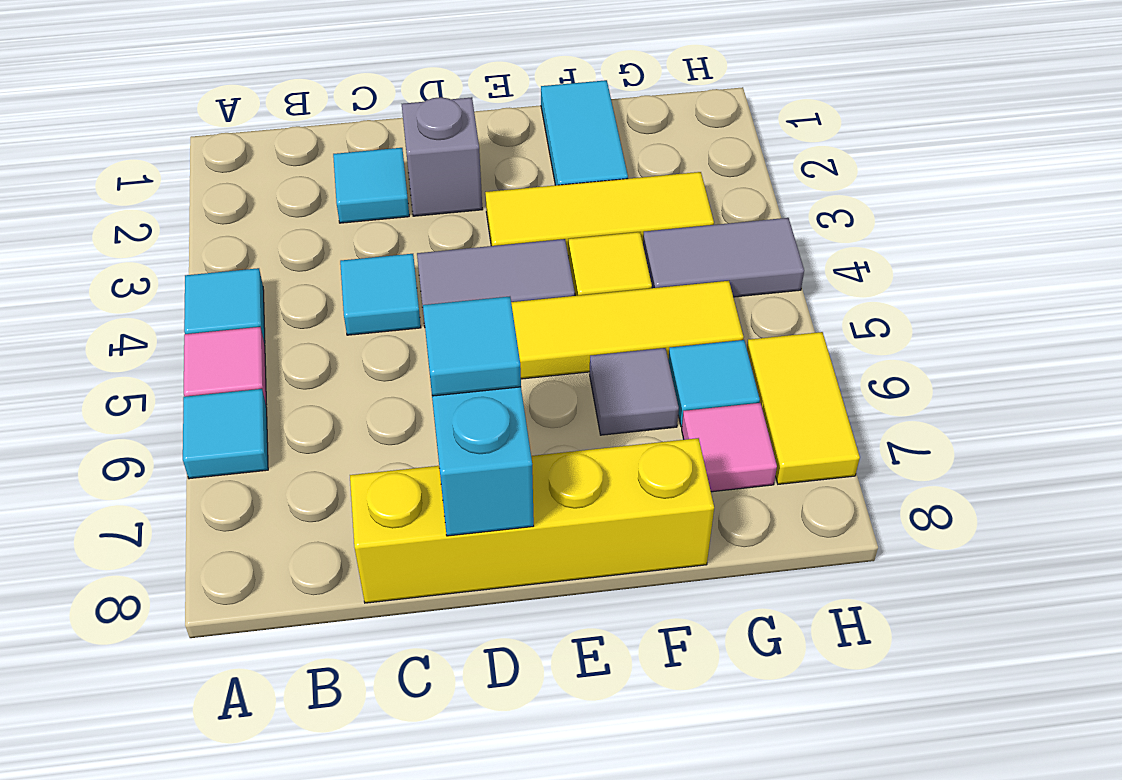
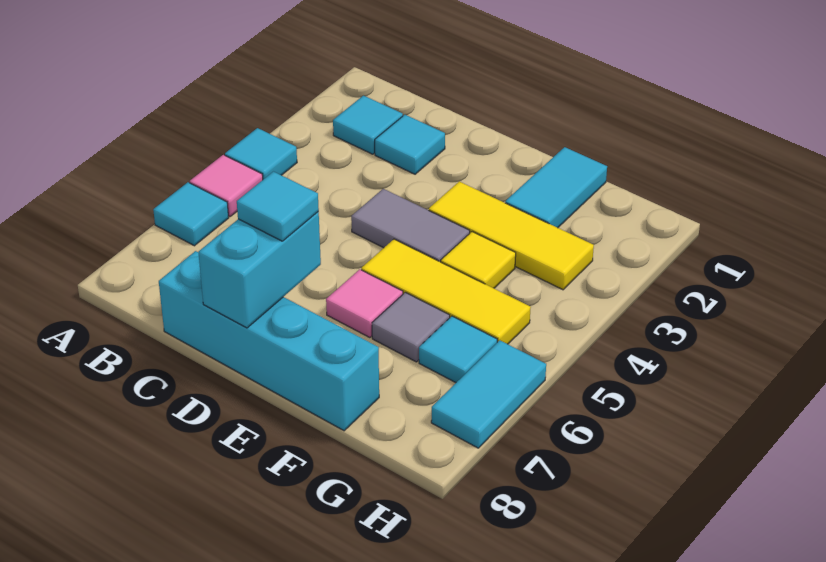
cyan tile C4 level 1 -> cyan tile B2 level 1
yellow brick C8:F8 level 1 -> cyan brick C8:F8 level 1
grey brick D2 level 1 -> none
grey tile G4:H4 level 1 -> none
pink tile G7 level 1 -> pink tile E6 level 1
yellow tile H6:H7 level 1 -> cyan tile H6:H7 level 1

